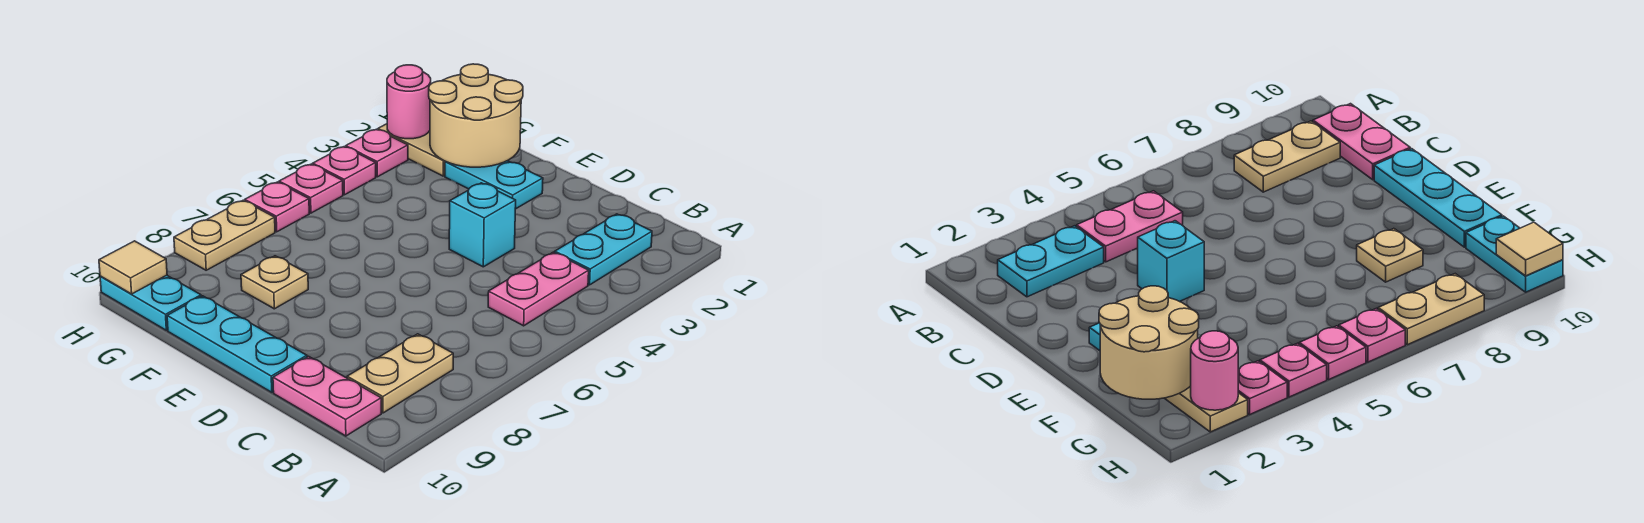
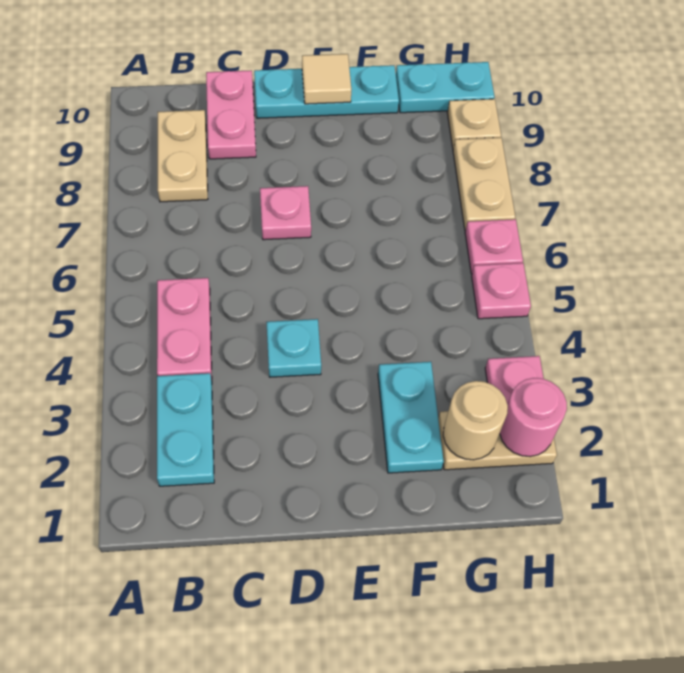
pink plate B10:C10 level 1 -> pink plate C9:C10 level 1
cyan brick D4 level 1 -> cyan plate D4 level 1
cyan plate E2:F2 level 1 -> cyan plate F2:F3 level 1
tan round brick F1:G2 level 2 -> tan round brick G2 level 2
tan plate F8 level 1 -> tan plate H9 level 1
pink plate H4 level 1 -> pink plate D7 level 1
tan tile H10 level 2 -> tan tile E10 level 2

